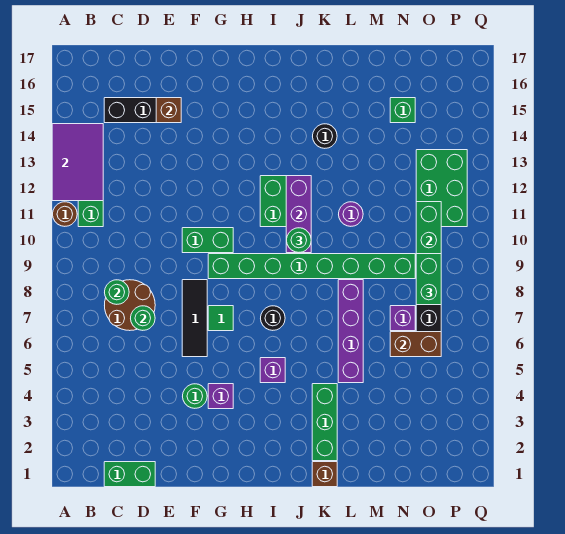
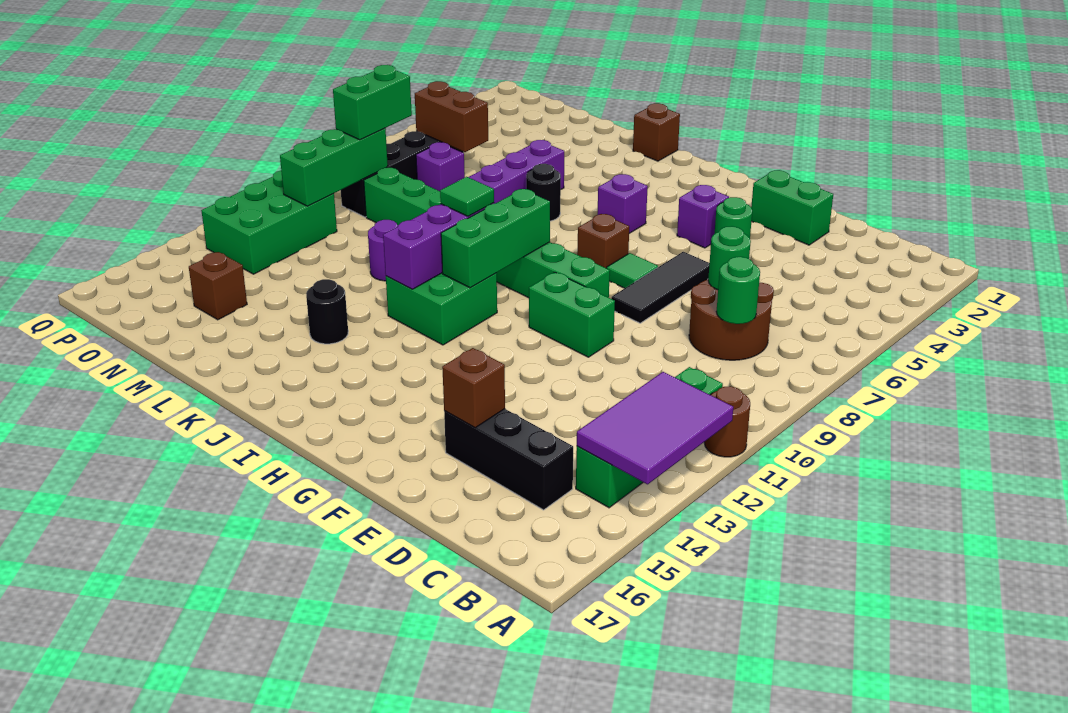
green brick C1:D1 level 1 -> green brick E2:F2 level 1
none -> brown brick H7 level 1
black round brick I7 level 1 -> black round brick K6 level 1
green round brick J10 level 3 -> green tile J10 level 3
green brick K2:K4 level 1 -> green brick I9:I11 level 2
green brick N15 level 1 -> brown brick N15 level 1

